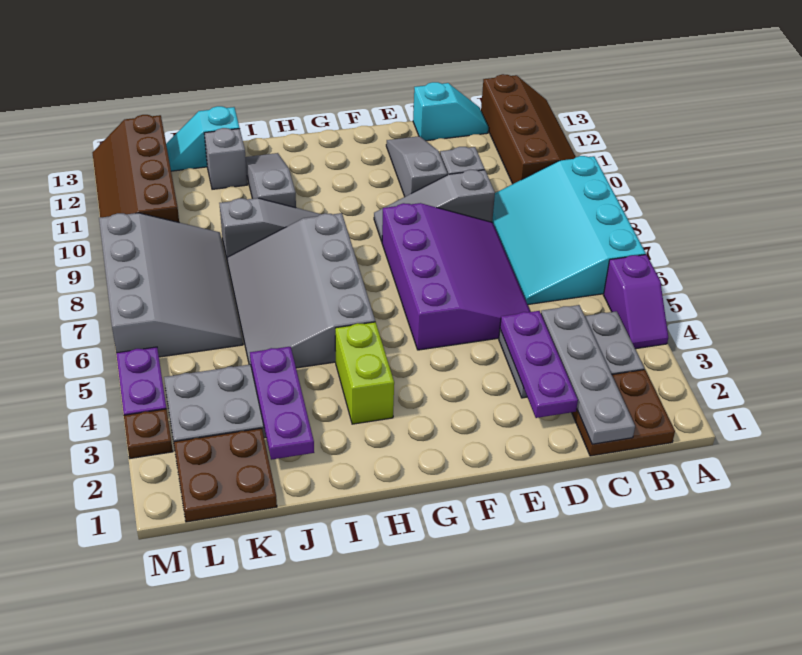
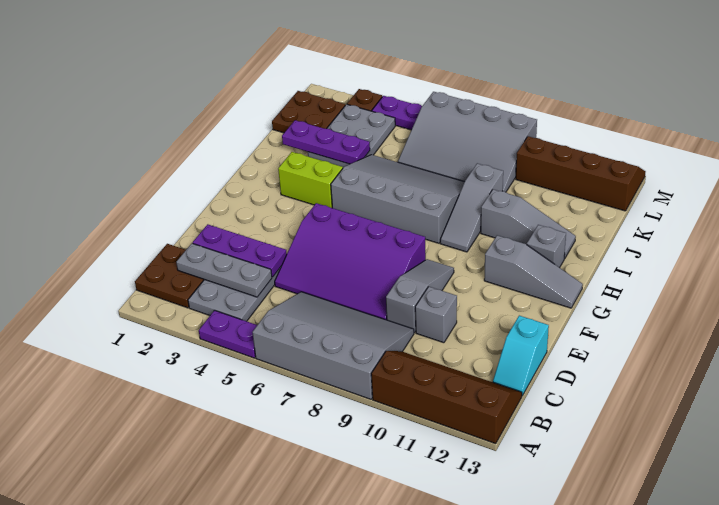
purple slope A4:A5 level 1 top 5 -> purple plate A4:A5 level 1
cyan slope A6:C9 level 1 top A -> grey slope A6:C9 level 1 top A
brown slope A10:B13 level 1 top B -> brown slope A10:B13 level 1 top A
grey plate C1:C4 level 2 -> grey plate C2:C4 level 2
grey slope E10:E12 level 1 top 10 -> grey slope G11:G13 level 1 top 11
grey brick J12 level 1 -> grey brick H12 level 1
cyan slope J13:K13 level 1 top J -> none

